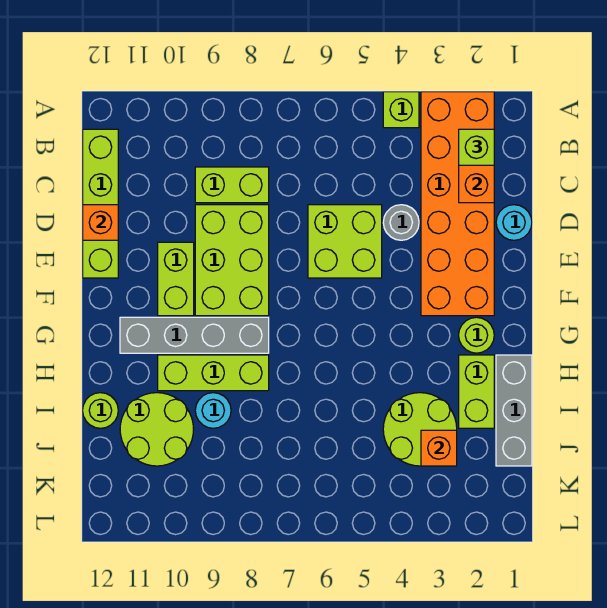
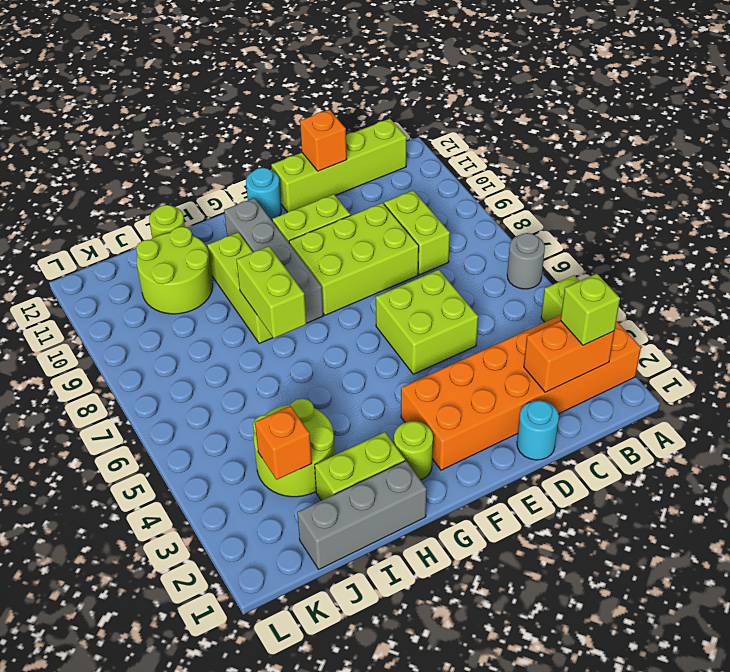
grey round brick D4 level 1 -> grey round brick A6 level 1
none -> lime brick H7:H8 level 2
cyan round brick I9 level 1 -> cyan round brick F12 level 1

